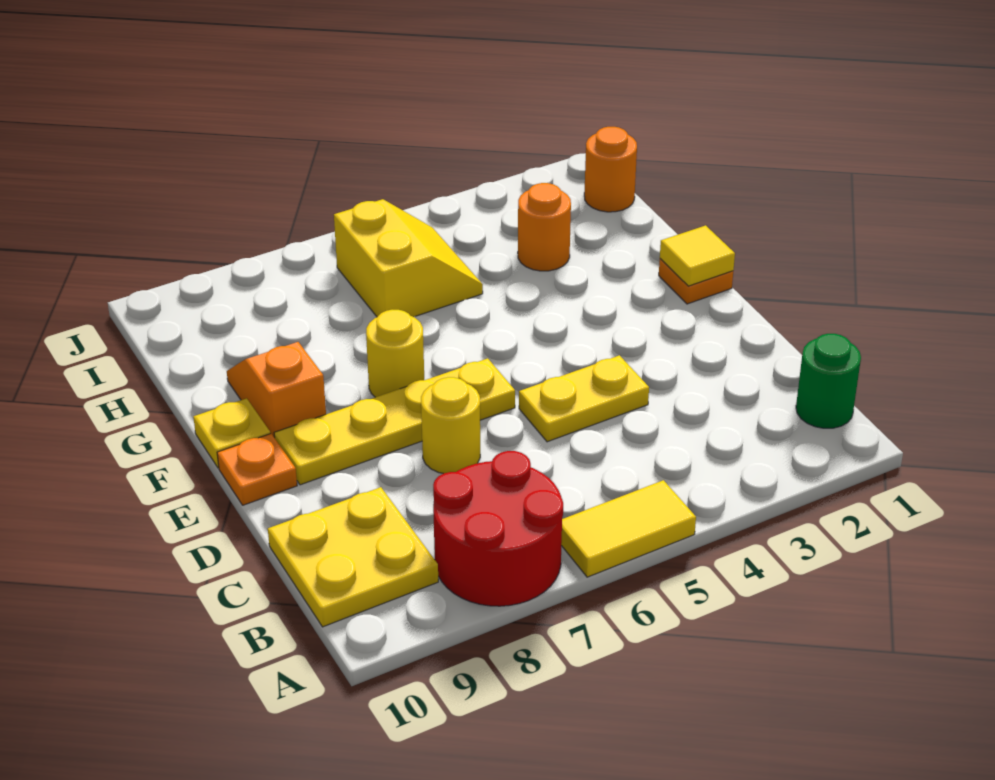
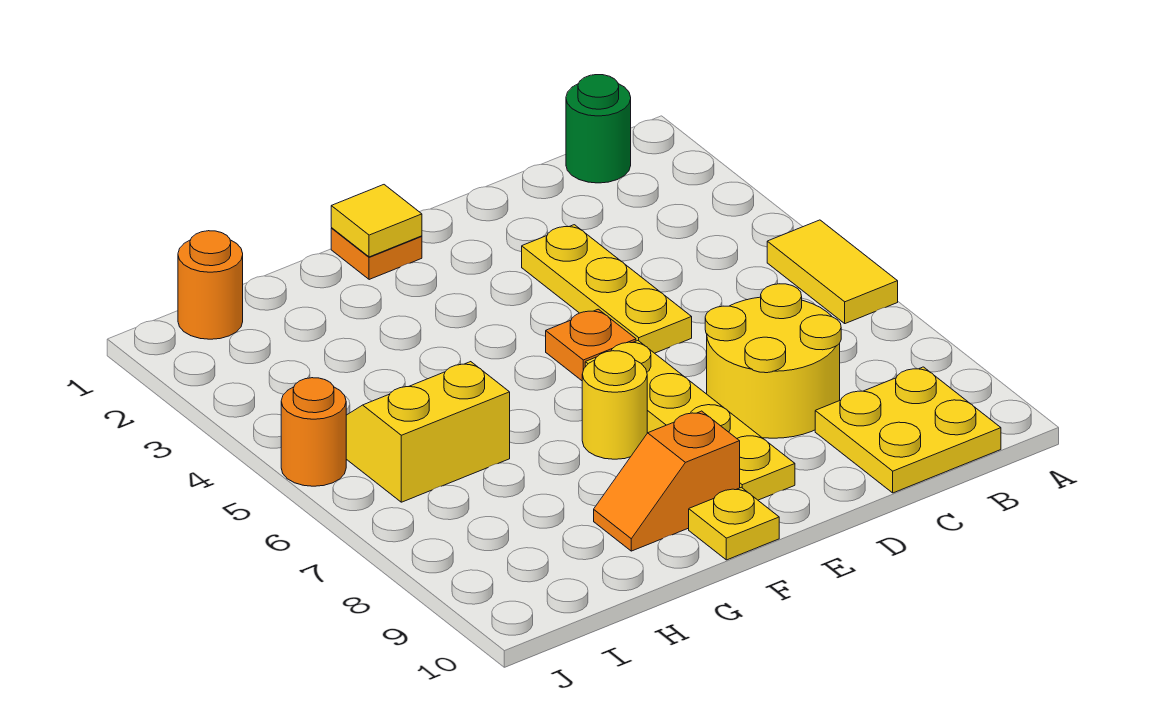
red round brick A7:B8 level 1 -> none
yellow plate D4:D5 level 1 -> yellow plate D3:D5 level 1
yellow round brick D7 level 1 -> yellow round brick C7:D8 level 1
orange plate E10 level 1 -> orange plate E5 level 1
orange round brick H3 level 1 -> orange round brick J5 level 1

